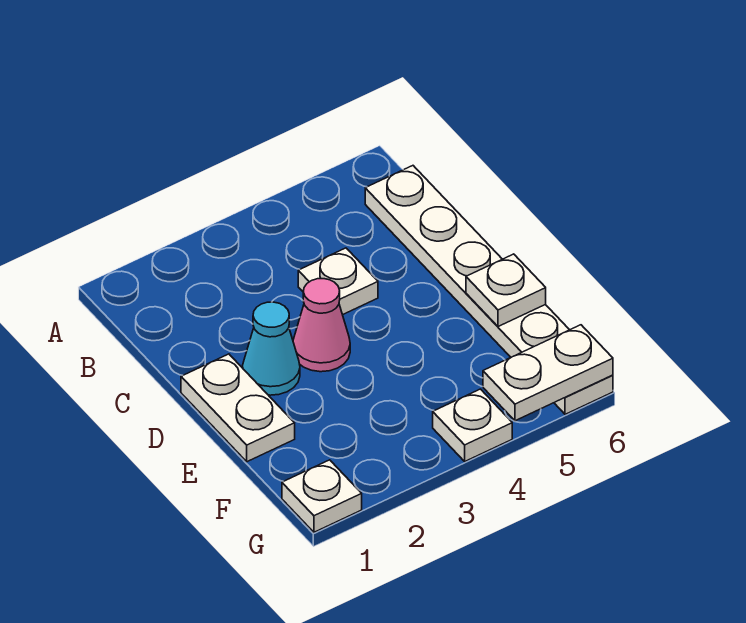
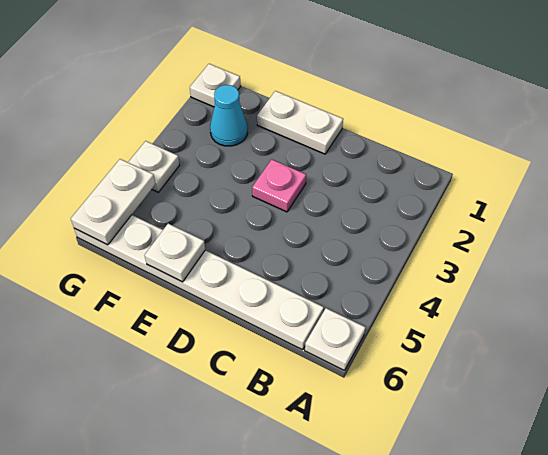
white plate C4 level 1 -> white plate A6 level 1
cyan cone D2 level 1 -> cyan cone F2 level 1
pink cone D3 level 1 -> pink plate D3 level 1

